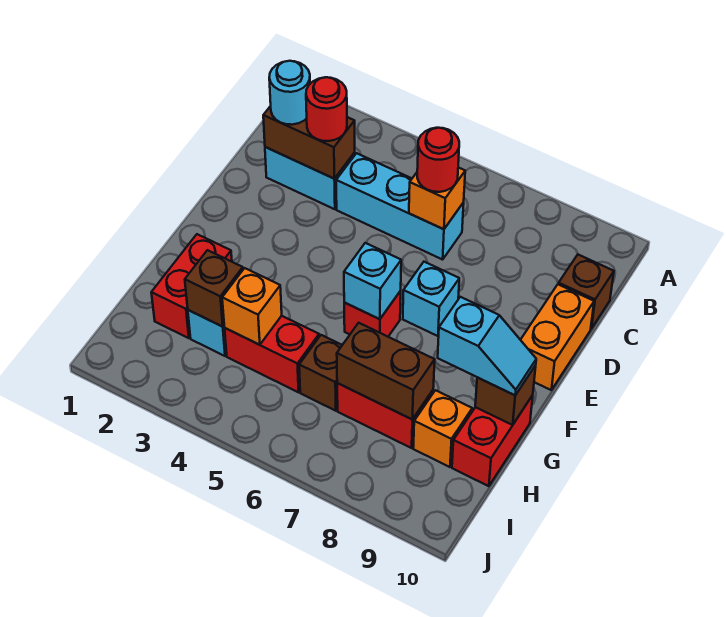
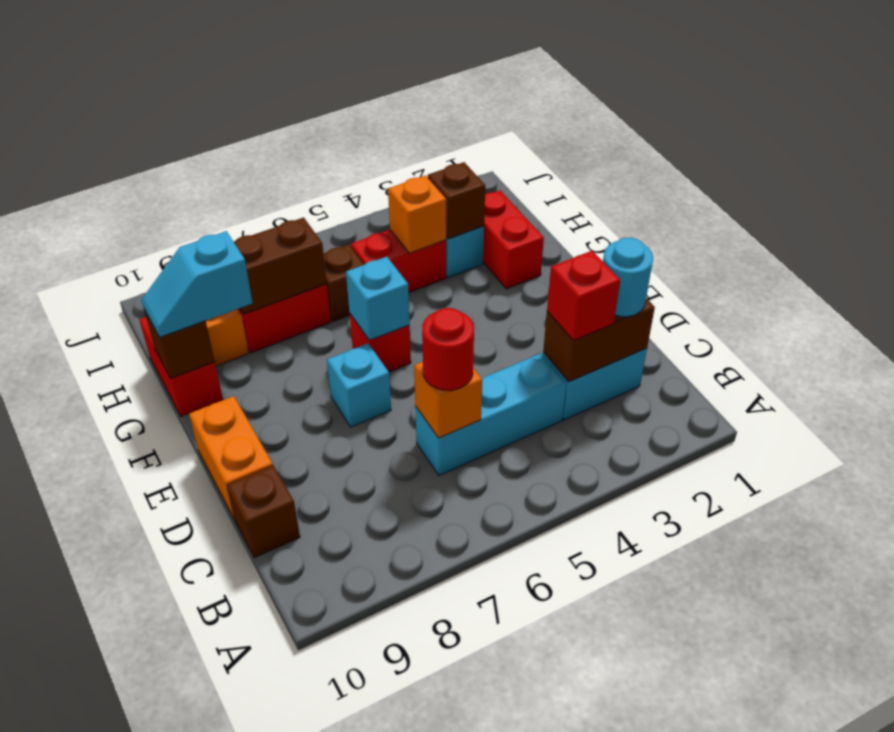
red round brick C3 level 3 -> red brick C3 level 3

